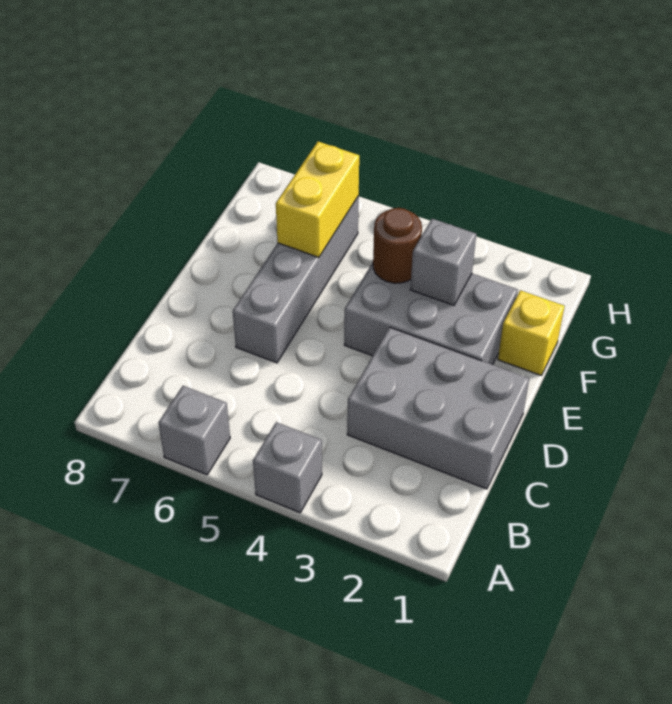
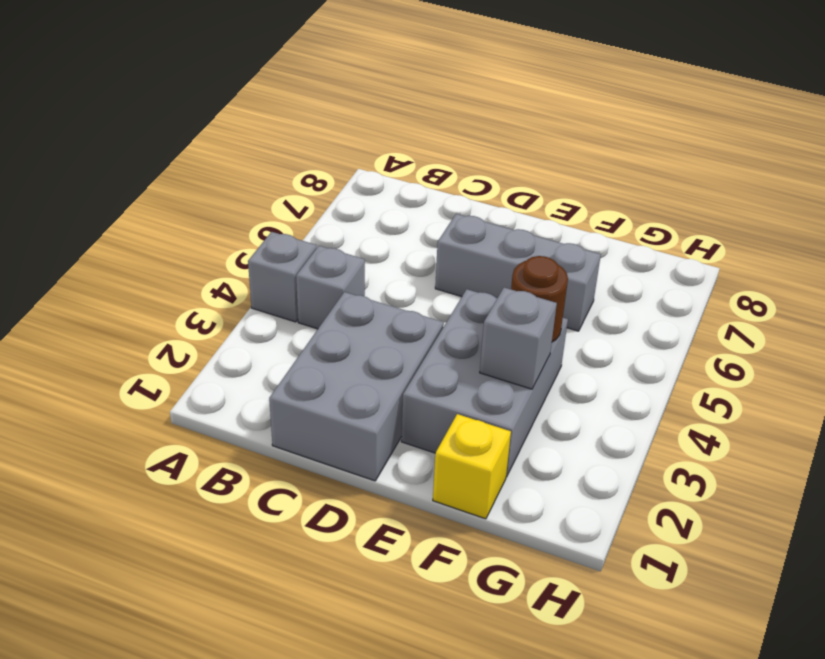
grey brick A6 level 1 -> grey brick B4 level 1
grey brick D6:G6 level 1 -> grey brick D6:F6 level 1
yellow brick F6:G6 level 2 -> none

